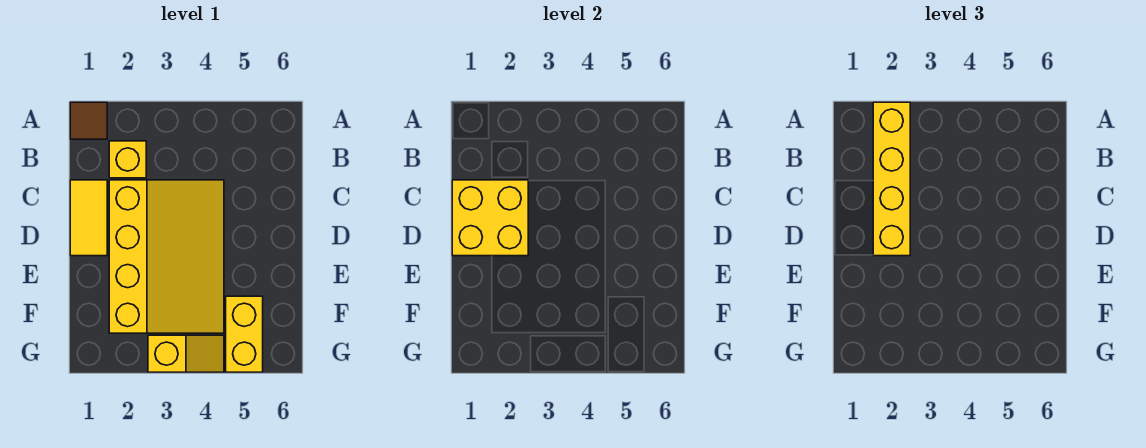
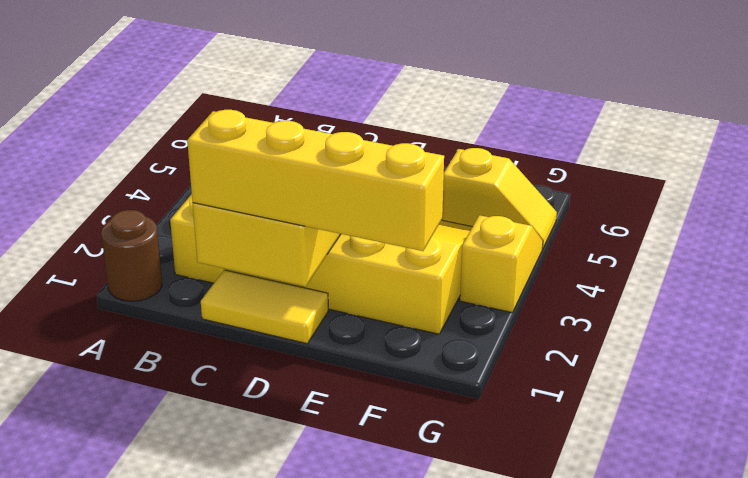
brown tile A1 level 1 -> brown round brick A1 level 1
yellow brick A2:D2 level 3 -> yellow brick C1:F1 level 3
yellow brick F5:G5 level 1 -> yellow slope F5:G5 level 1 top F

